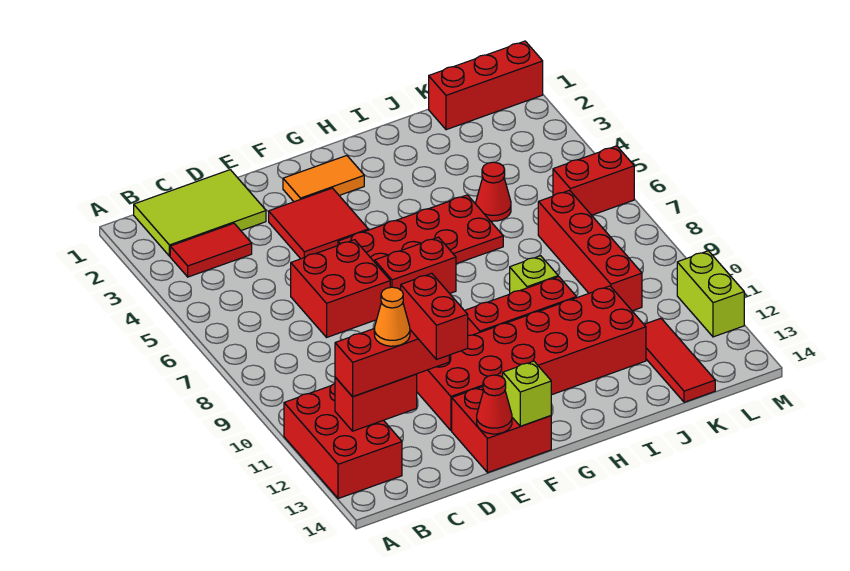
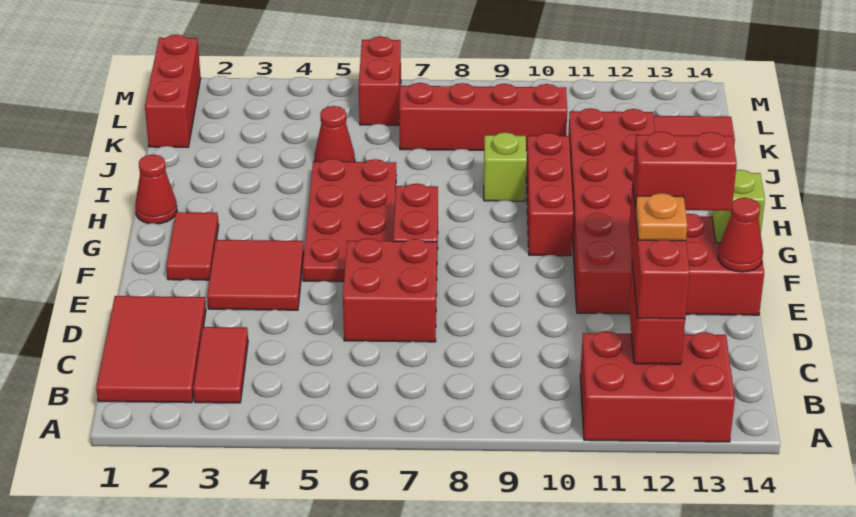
lime tile B1:D2 level 1 -> red tile B1:D2 level 1
orange cone C12 level 4 -> orange plate C12 level 4
orange tile F2:G2 level 1 -> red tile F2:G2 level 1
none -> red cone H1 level 1
lime brick M11:M12 level 1 -> none

